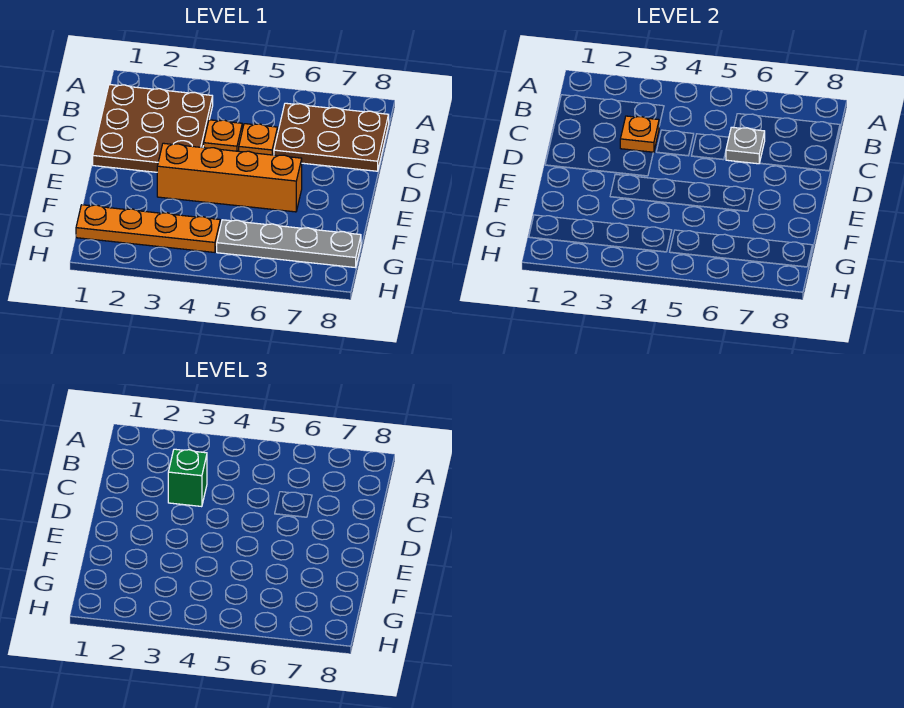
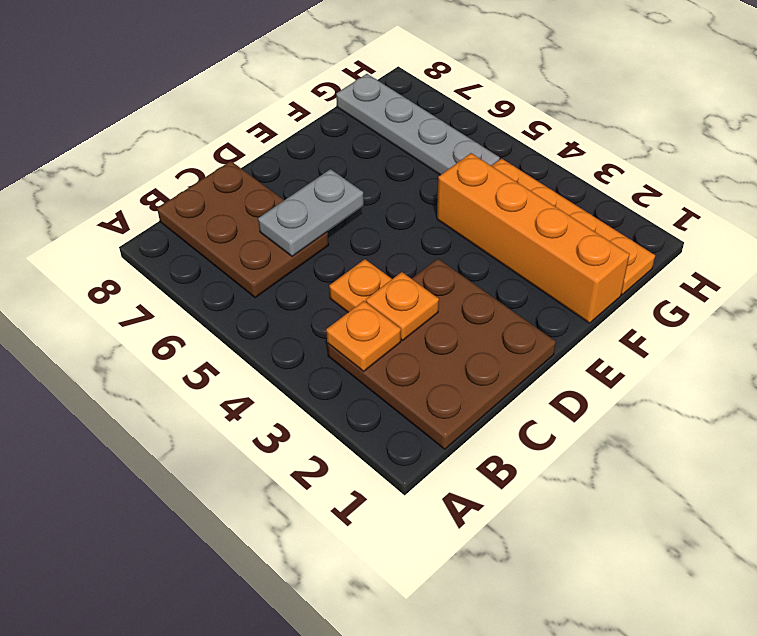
green brick C3 level 3 -> none
orange plate C5 level 1 -> orange plate B3 level 2
grey plate C6 level 2 -> grey plate C6:D6 level 2
orange brick E3:E6 level 1 -> orange brick F1:F4 level 1

